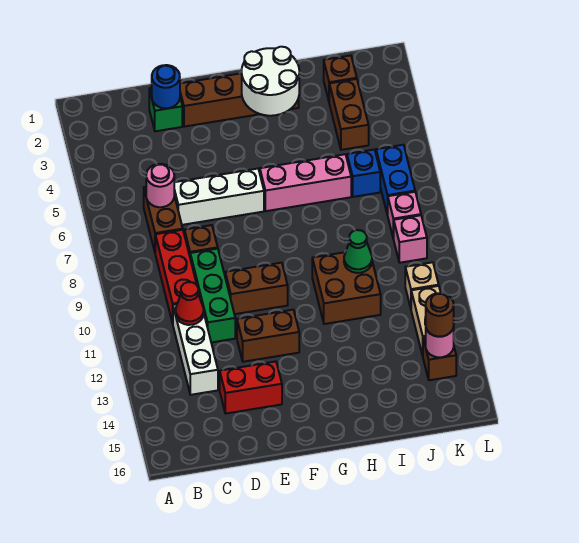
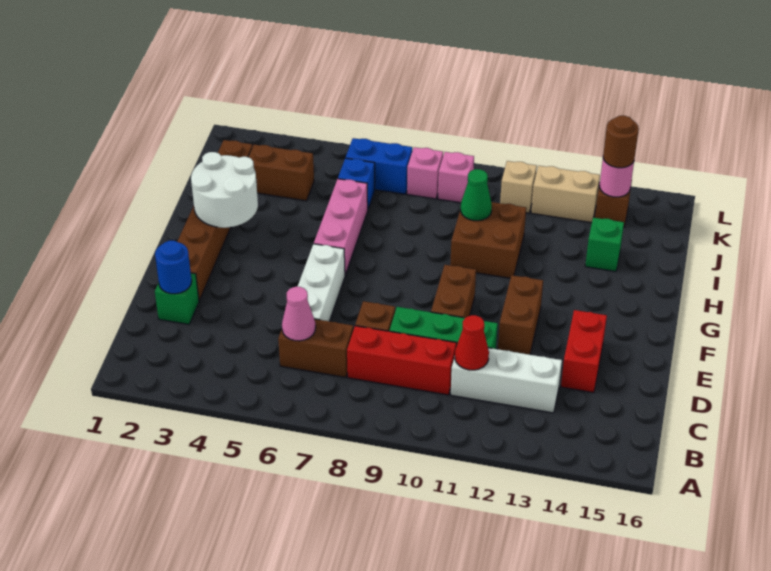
pink round brick C6 level 2 -> pink cone C6 level 2
none -> green brick I14 level 1

